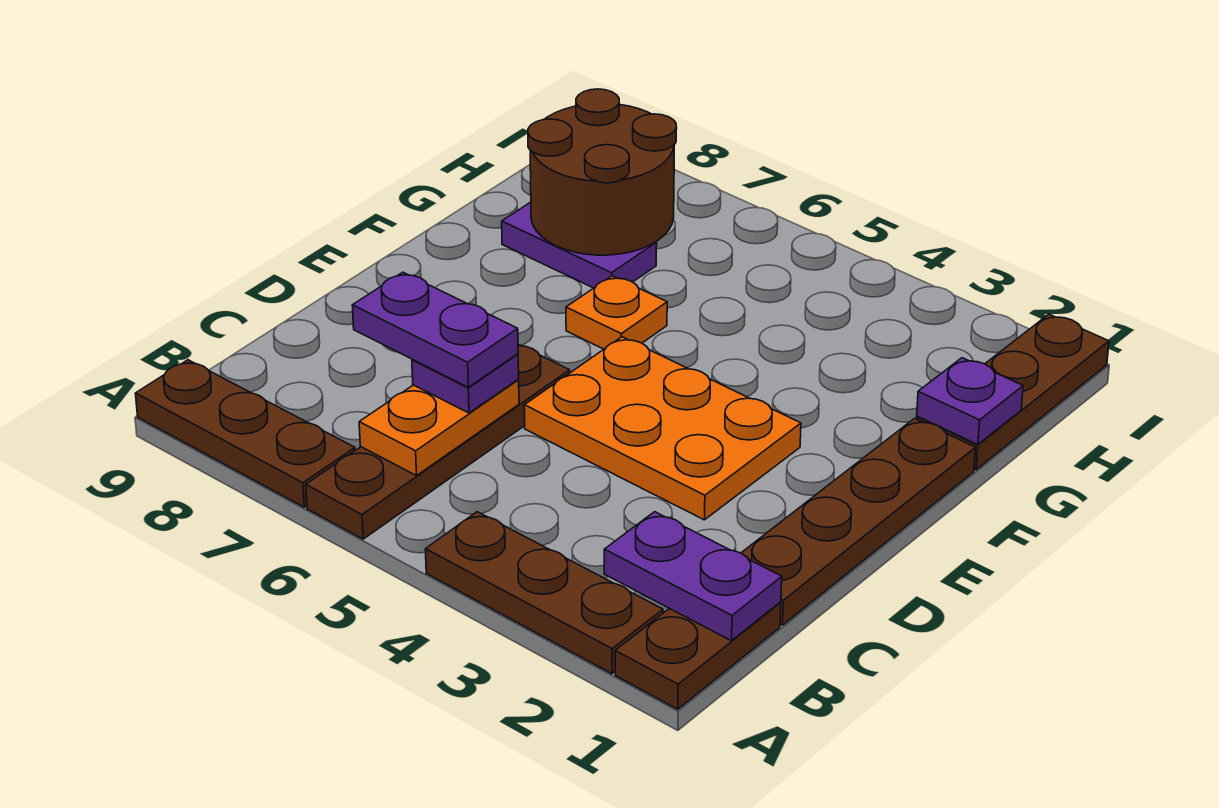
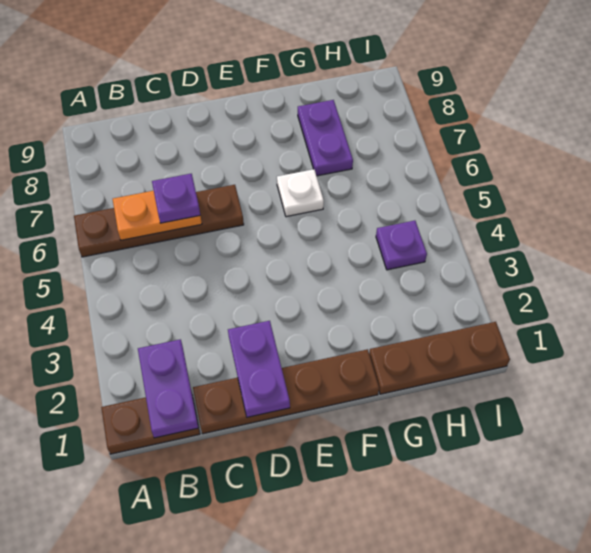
brown plate A2:A4 level 1 -> none
brown plate A7:A9 level 1 -> none
purple plate C6:C7 level 4 -> purple plate D1:D2 level 2
orange plate D3:E5 level 1 -> none
orange plate F6 level 1 -> white plate F6 level 1
purple plate G1 level 2 -> purple plate H4 level 1
brown round brick G7:H8 level 2 -> none

